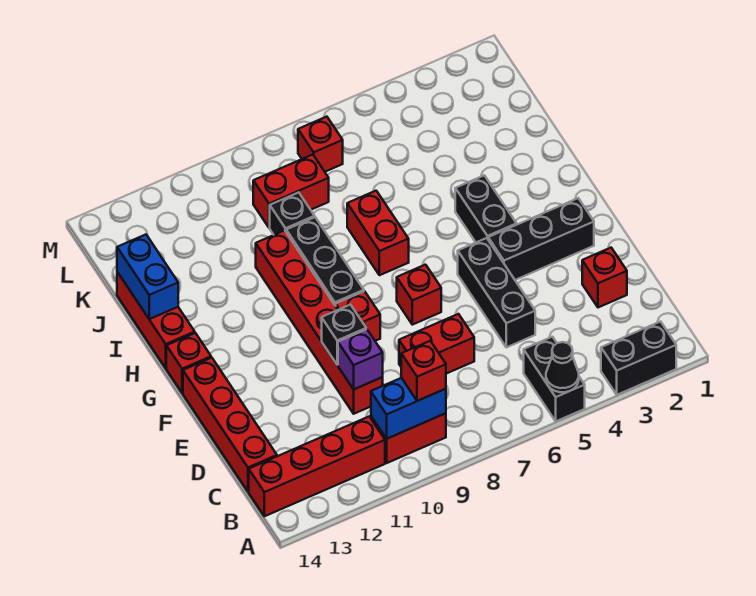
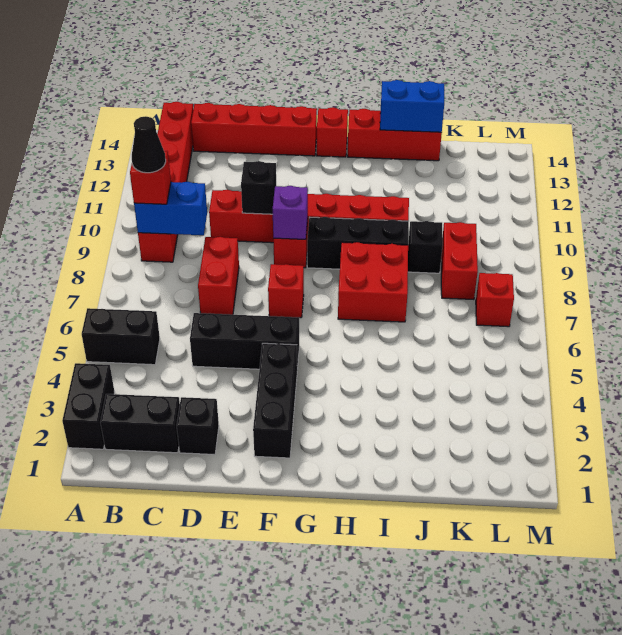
black cone A5 level 2 -> black cone B9 level 4
blue brick B9:B10 level 2 -> blue brick B9:C9 level 2
red brick D2 level 1 -> black brick D2 level 1
purple brick D10 level 2 -> purple brick F9 level 2
black brick G4:H4 level 1 -> black brick B2:C2 level 1
red brick H7:I7 level 1 -> red brick H7:I8 level 1

